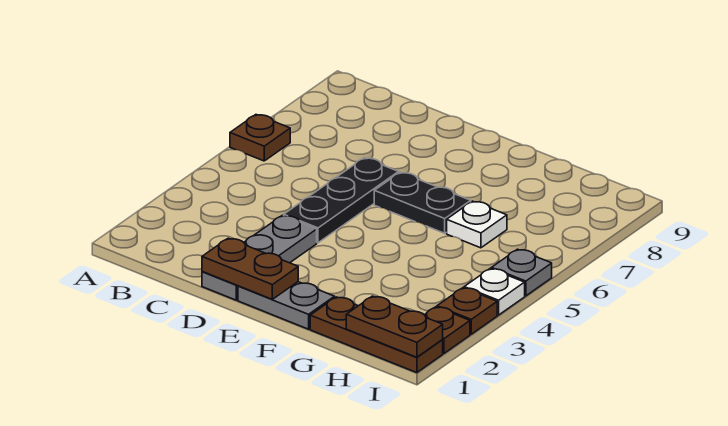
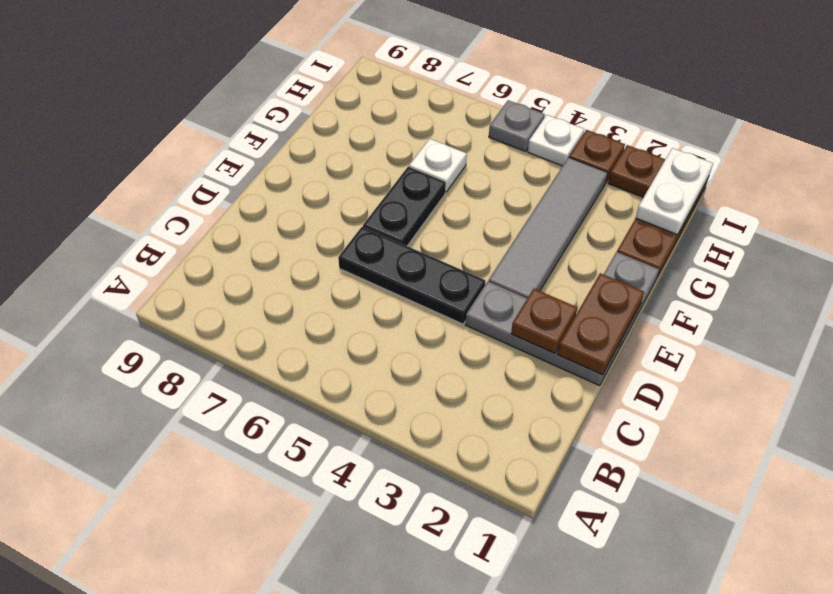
brown plate A6 level 1 -> brown plate D2 level 2
none -> grey tile E3:H3 level 1
brown plate H1:I1 level 2 -> white plate H1:I1 level 2

